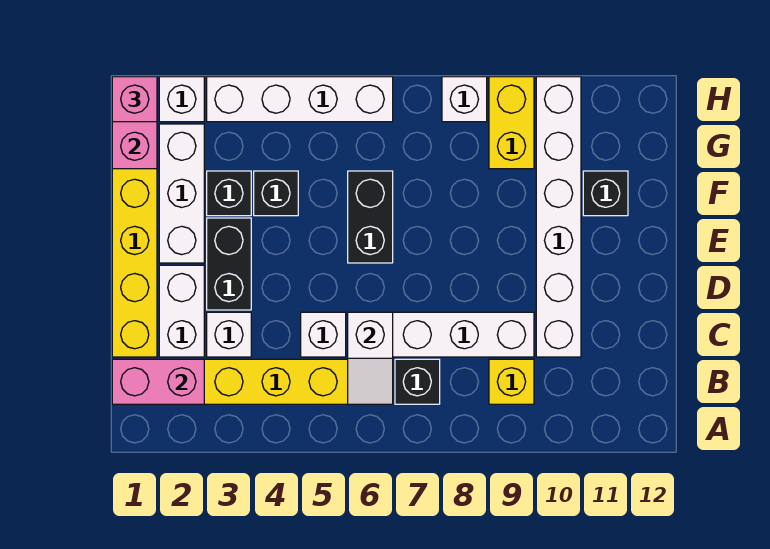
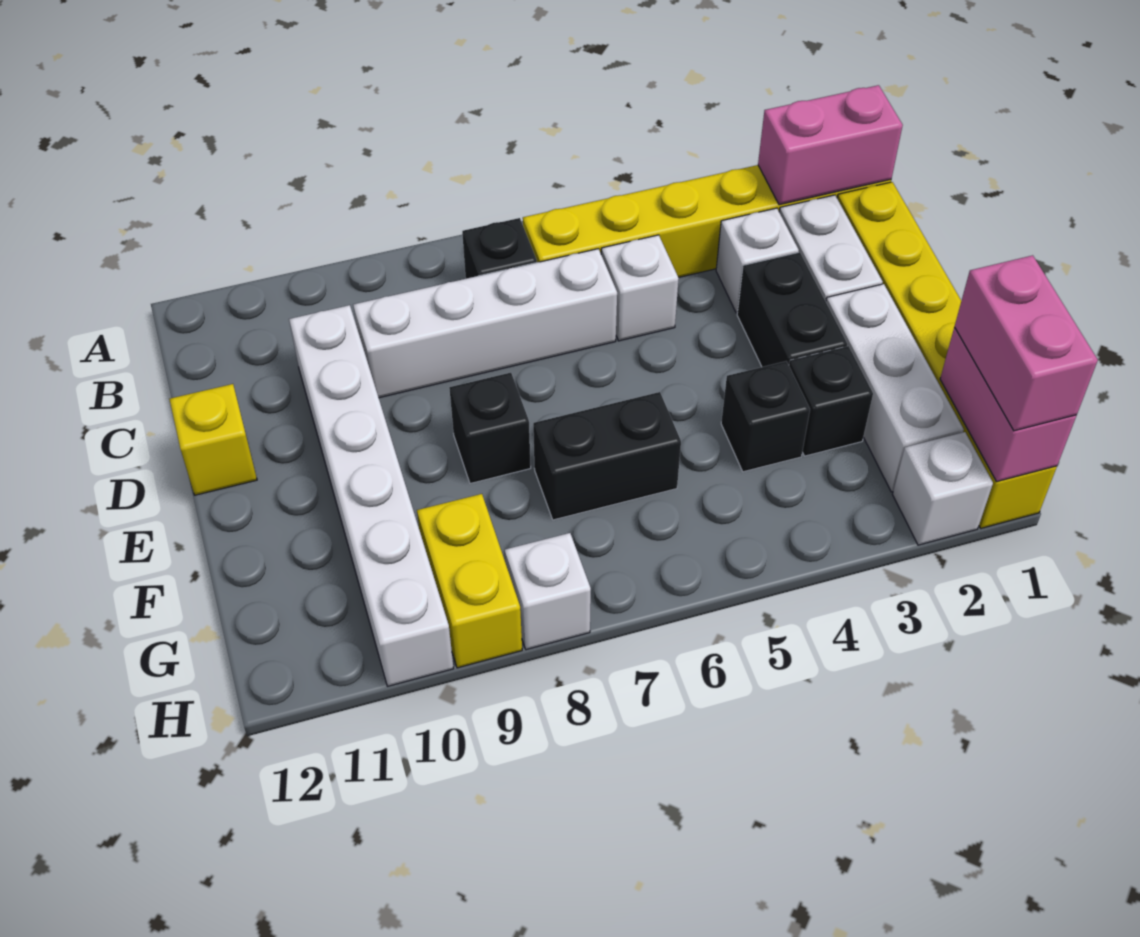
white slope B6:C6 level 2 top C -> none
yellow brick B9 level 1 -> yellow brick D12 level 1
black brick E6:F6 level 1 -> black brick F6:F7 level 1
black brick F11 level 1 -> black brick E8 level 1
pink brick H1 level 3 -> pink brick G1:H1 level 3
white brick H3:H6 level 1 -> none

